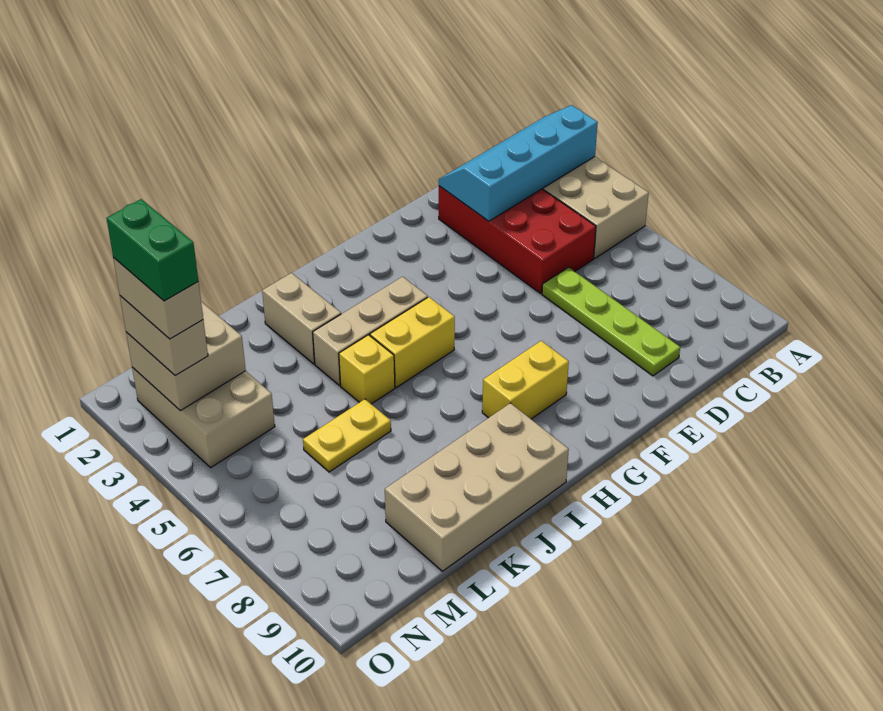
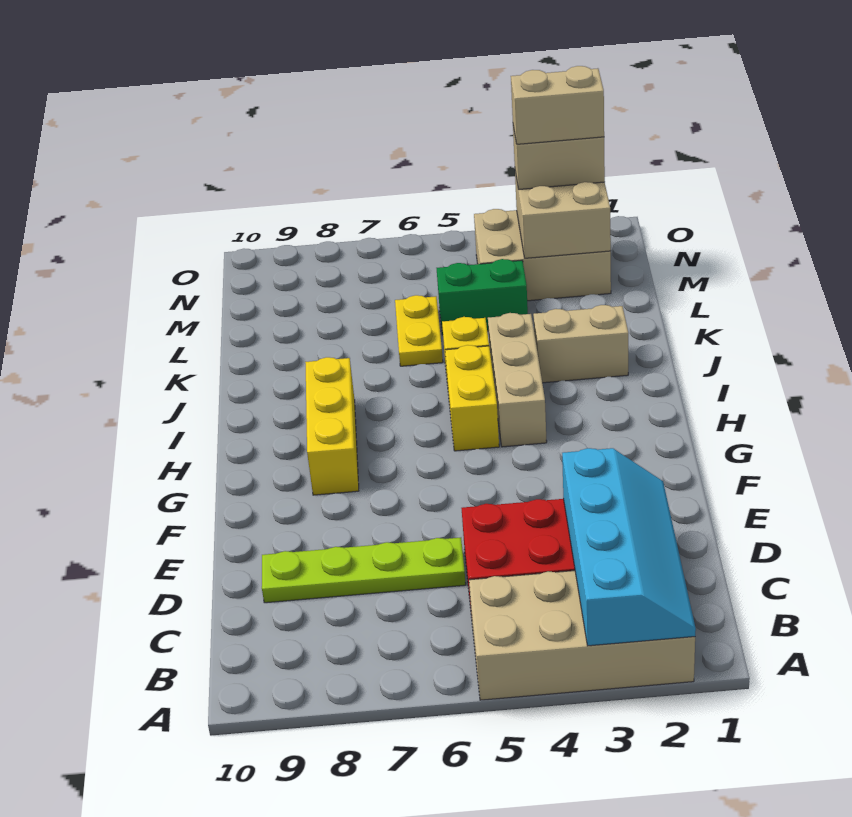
yellow brick G8:H8 level 1 -> yellow brick G8:I8 level 1
tan brick I9:L10 level 1 -> none
green brick N2:N3 level 5 -> green brick L4:L5 level 1

